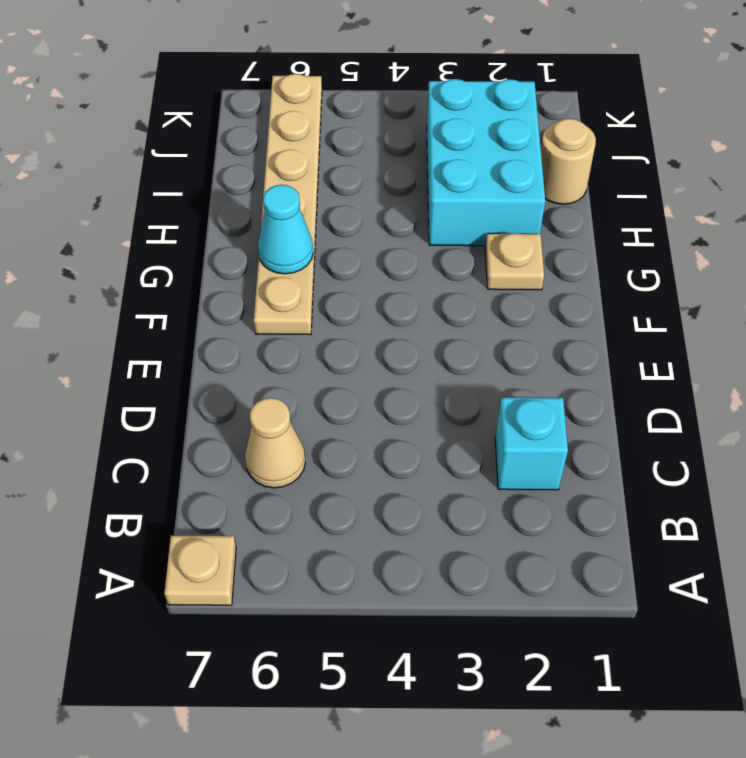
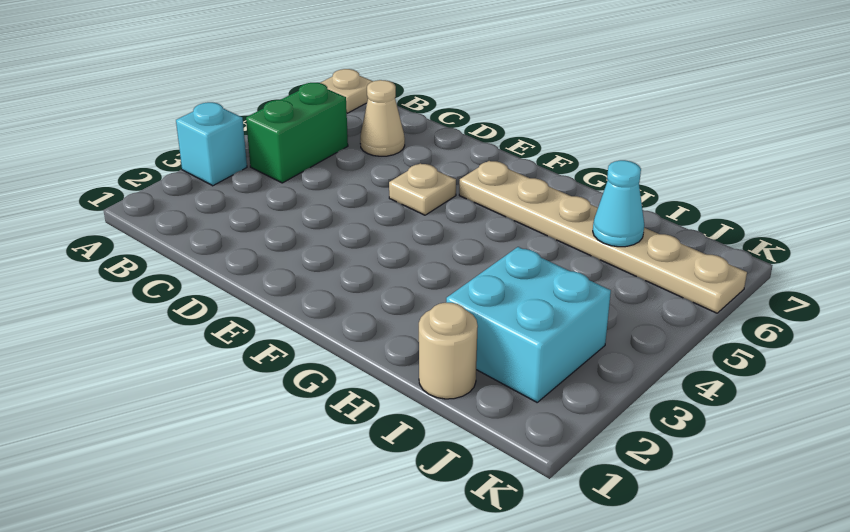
none -> green brick B4:B5 level 1
cyan brick C2 level 1 -> cyan brick A3 level 1
tan plate G2 level 1 -> tan plate E5 level 1
cyan cone G6 level 2 -> cyan cone I6 level 2
cyan brick H2:J3 level 1 -> cyan brick I2:J3 level 1

